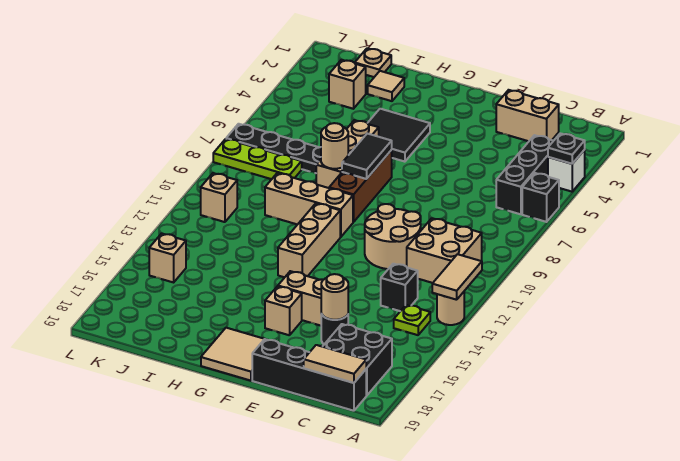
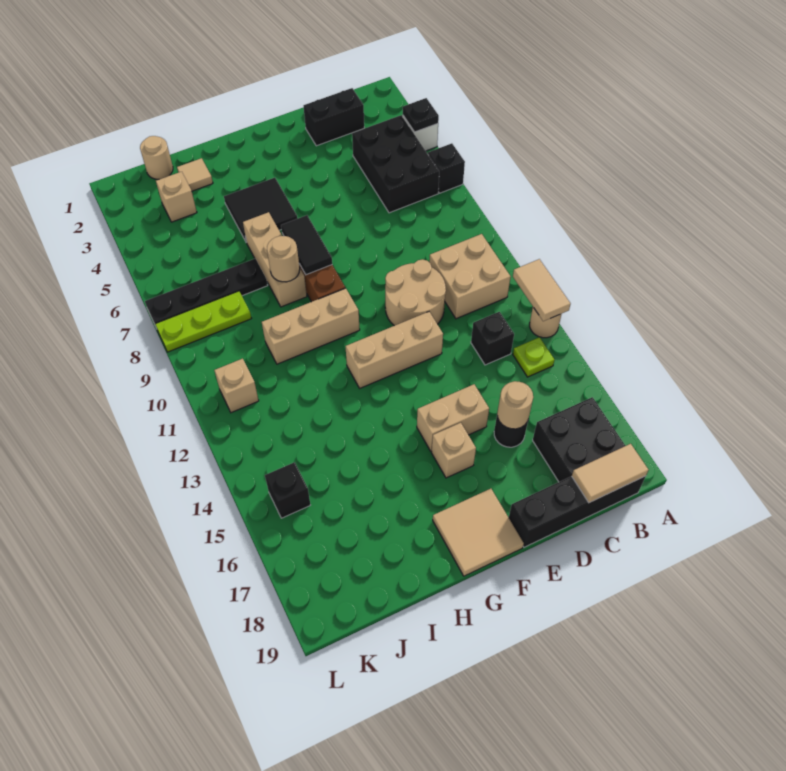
black brick B4:B6 level 1 -> black brick B4:C6 level 1
tan brick C2:D2 level 1 -> black brick C2:D2 level 1
tan brick G11:G13 level 1 -> tan brick E12:G12 level 1
tan plate J1 level 1 -> tan round brick J1 level 1
tan brick K15 level 1 -> black brick K15 level 1

